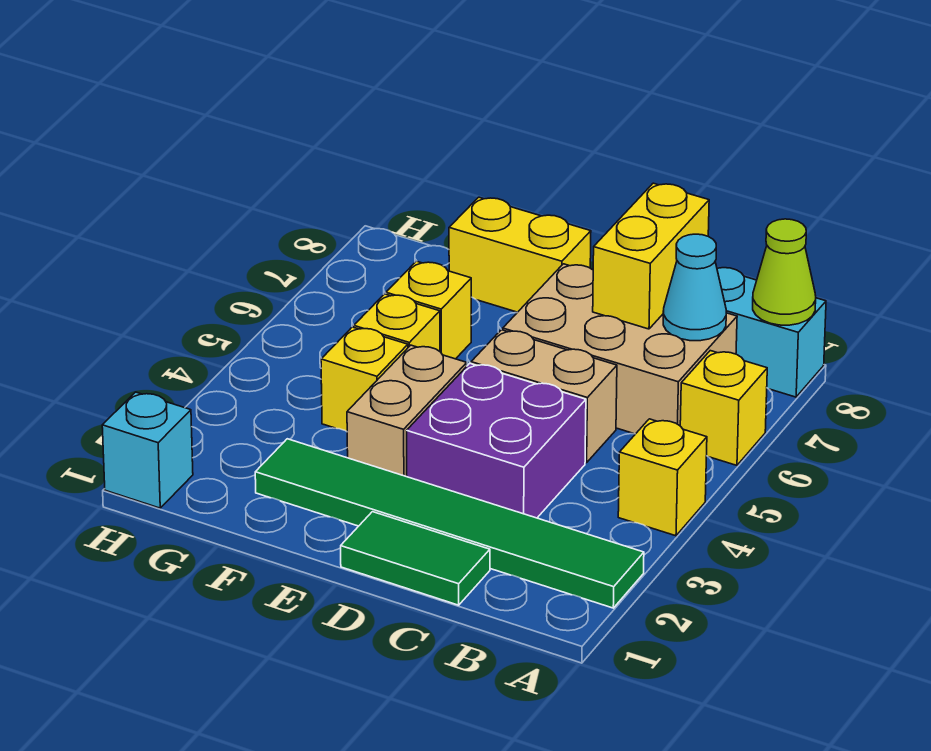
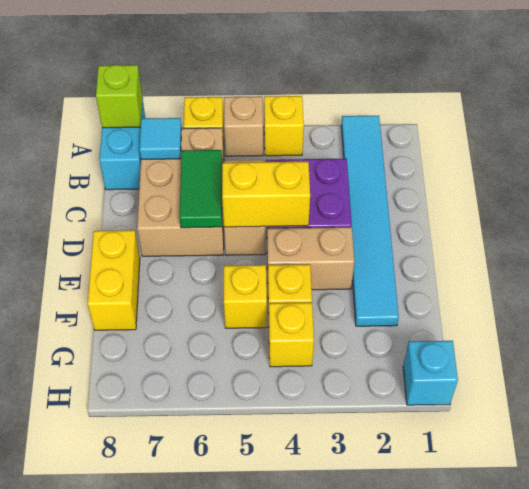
green tile A2:F2 level 1 -> cyan tile A2:F2 level 1
none -> tan brick A5 level 1
lime cone A8 level 2 -> lime brick A8 level 2
cyan cone B7 level 2 -> cyan tile B7 level 2
green tile C1:D1 level 1 -> green tile C6:D6 level 2
yellow brick C7:C8 level 2 -> yellow brick D4:D5 level 2
yellow brick F6 level 1 -> yellow brick G4 level 1

